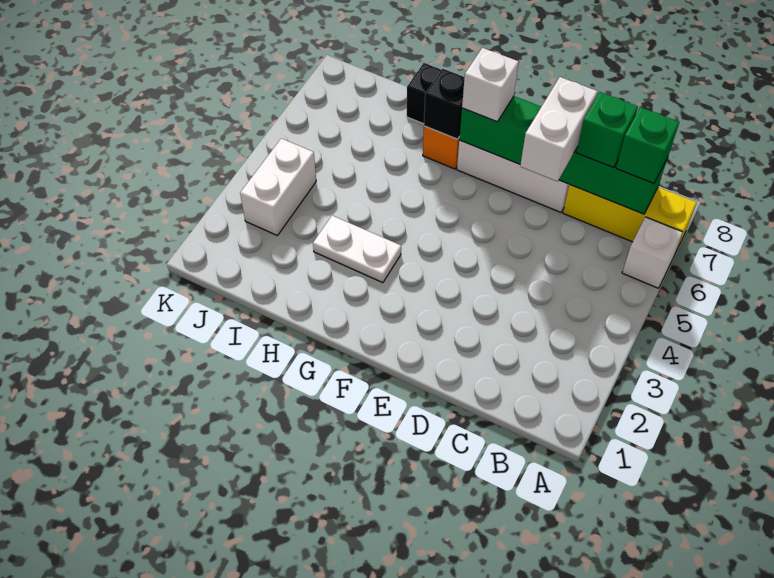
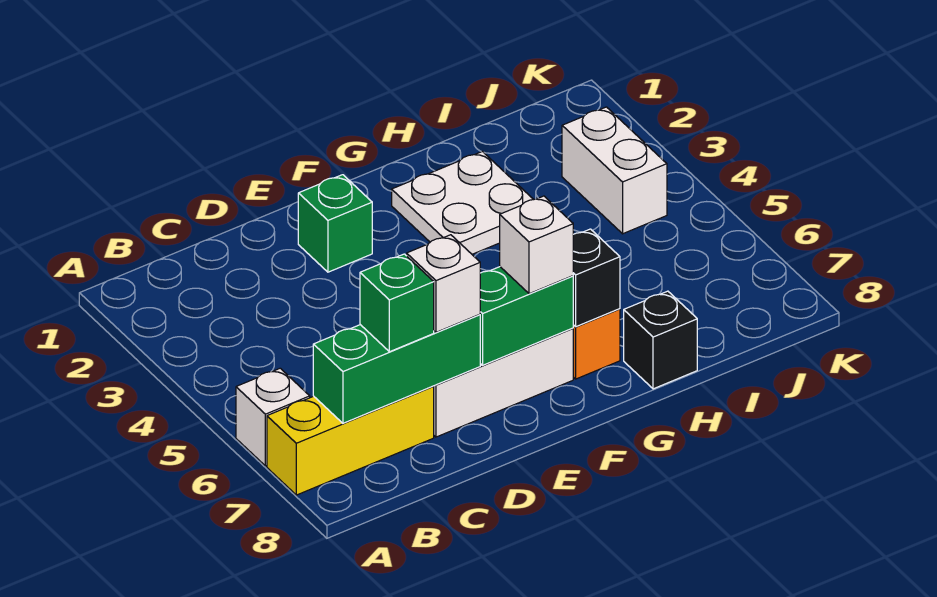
green brick B7 level 3 -> green brick E2 level 1
white brick D6:D7 level 3 -> white brick D7 level 3
white plate G3:H3 level 1 -> white plate G2:H3 level 1

